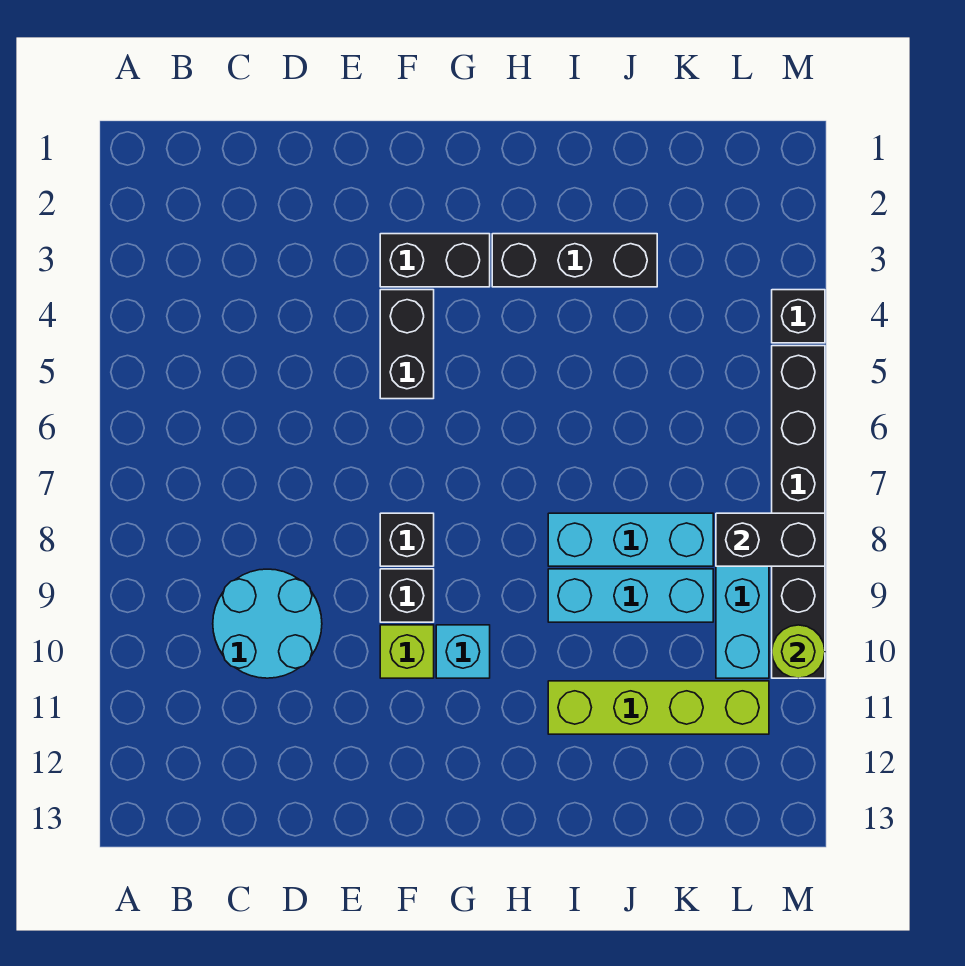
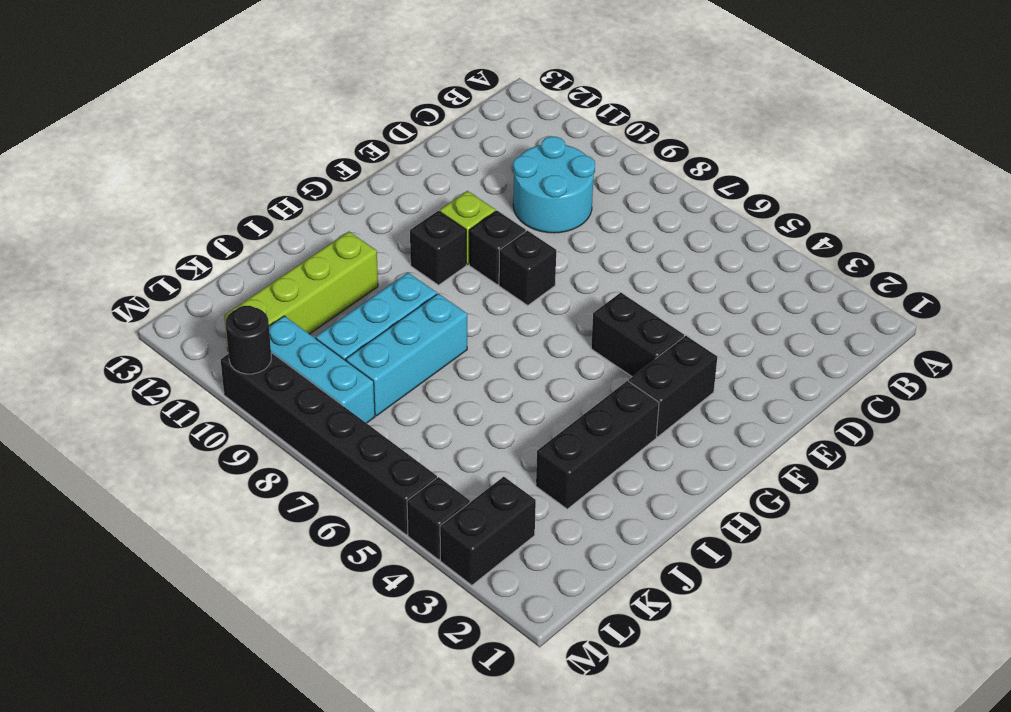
cyan brick G10 level 1 -> black brick G10 level 1
black brick L8:M8 level 2 -> black brick L3:M3 level 1
lime round brick M10 level 2 -> black round brick M10 level 2

